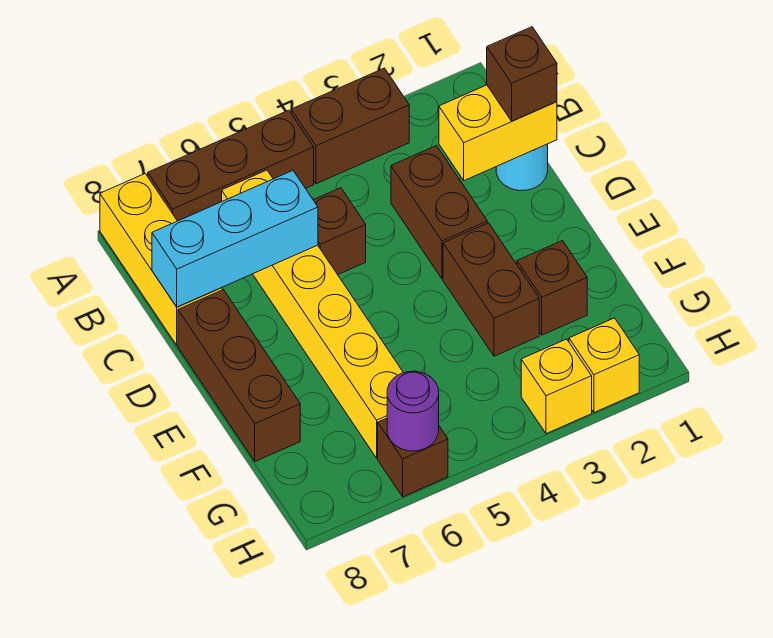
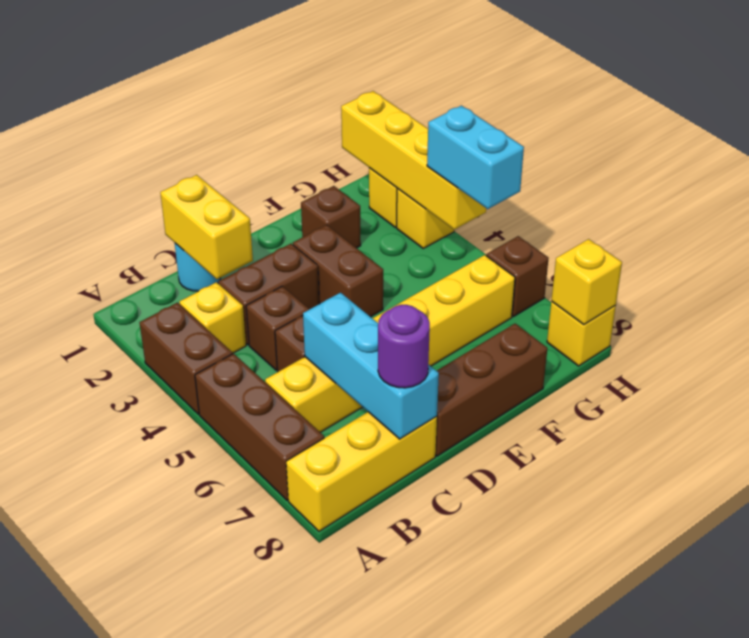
none -> yellow brick B3 level 1
brown brick C1 level 3 -> brown brick C4 level 1
brown brick E3:F3 level 1 -> brown brick E3:E4 level 1
none -> yellow brick H1:H4 level 2
none -> cyan brick H4:H5 level 3
purple round brick H6 level 2 -> purple round brick C8 level 3
none -> yellow brick H8 level 1
none -> yellow brick H8 level 2

